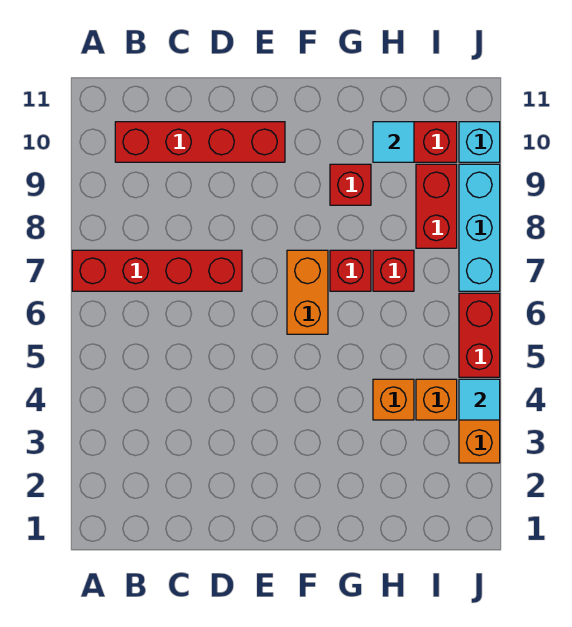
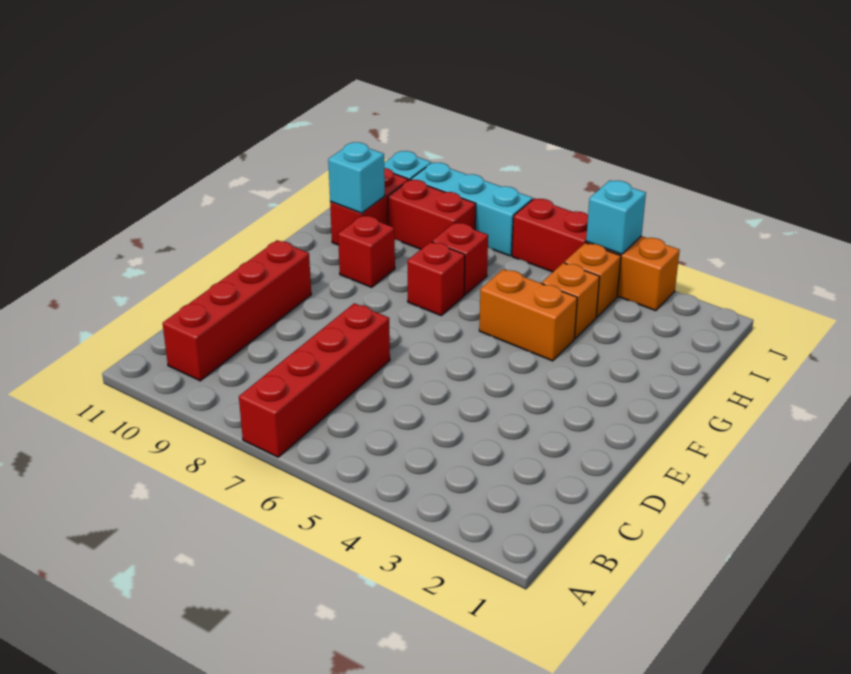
orange brick F6:F7 level 1 -> orange brick G4:G5 level 1
cyan tile H10 level 2 -> cyan brick H10 level 2
cyan tile J4 level 2 -> cyan brick J4 level 2

